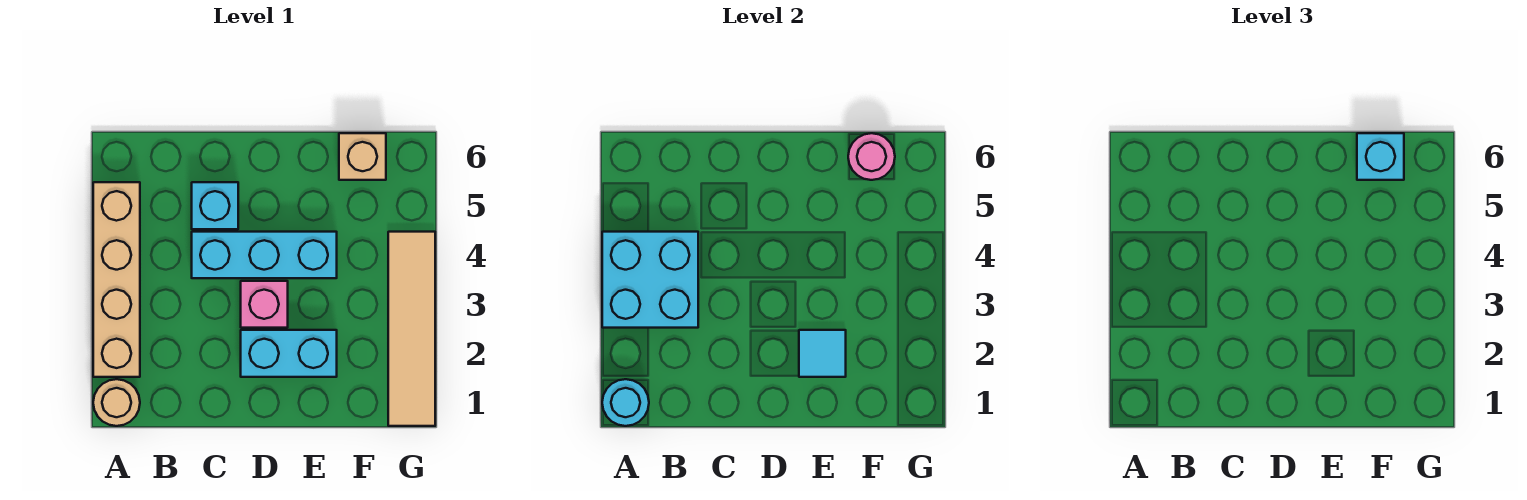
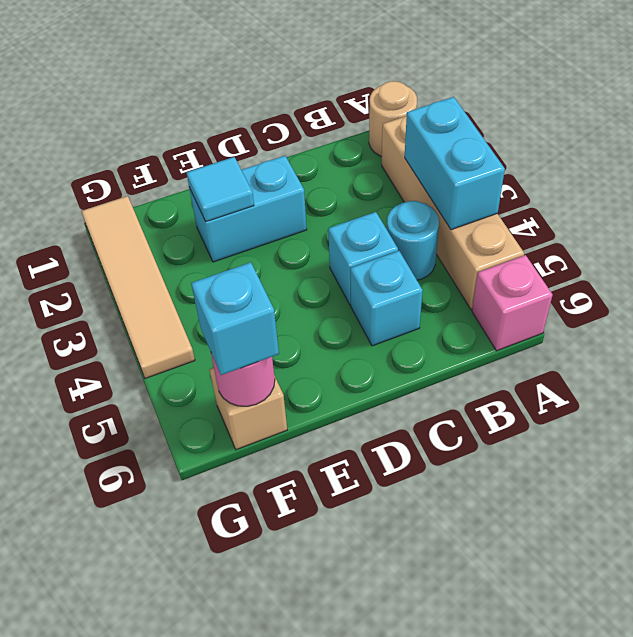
cyan round brick A1 level 2 -> cyan round brick B4 level 1
cyan brick A3:B4 level 2 -> cyan brick A3:A4 level 2
cyan brick C4:E4 level 1 -> cyan brick C4 level 1
pink brick D3 level 1 -> pink brick A6 level 1

